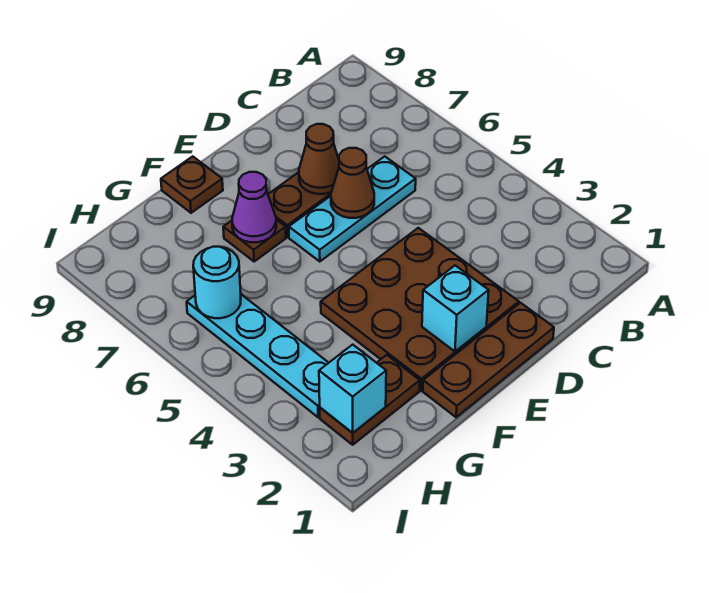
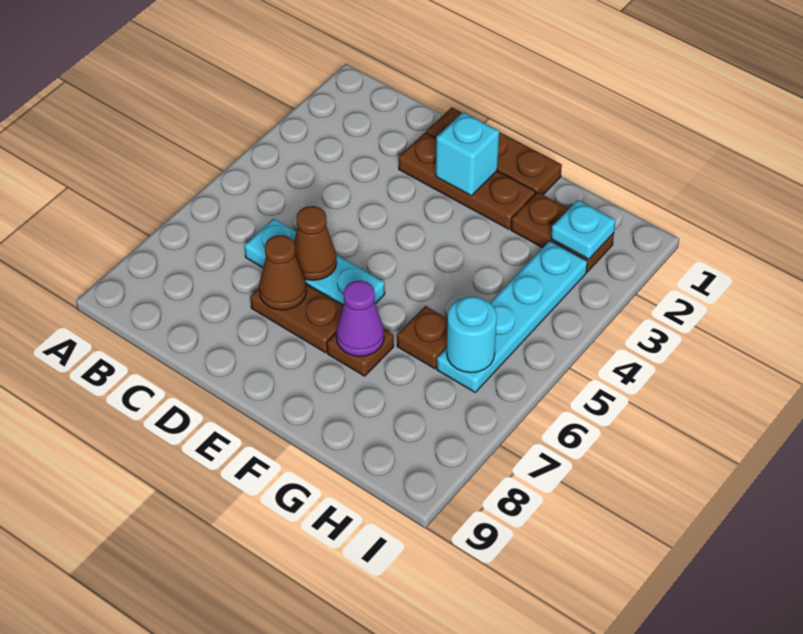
brown plate D2:F4 level 1 -> brown plate D2:F2 level 1
brown plate F9 level 1 -> brown plate G6 level 1
cyan brick H2 level 2 -> cyan plate H2 level 2

